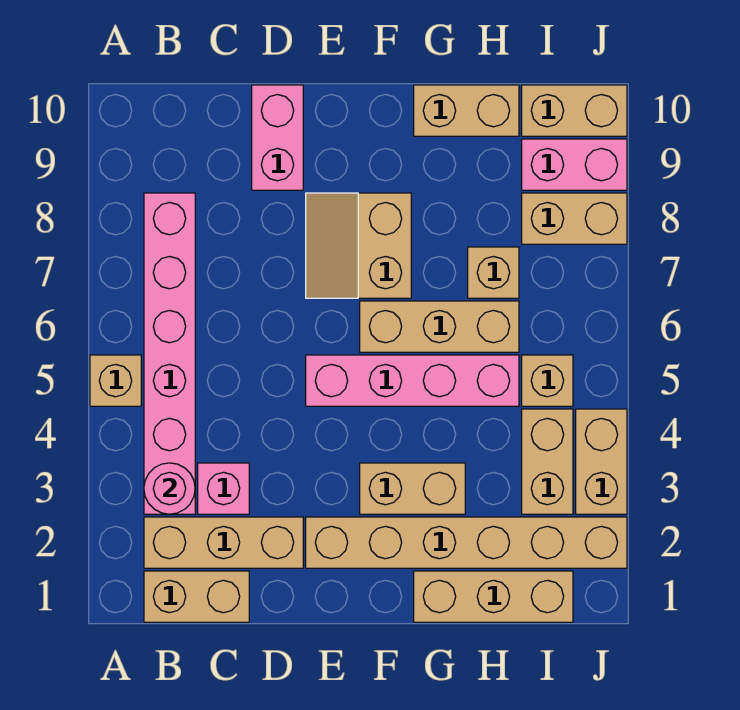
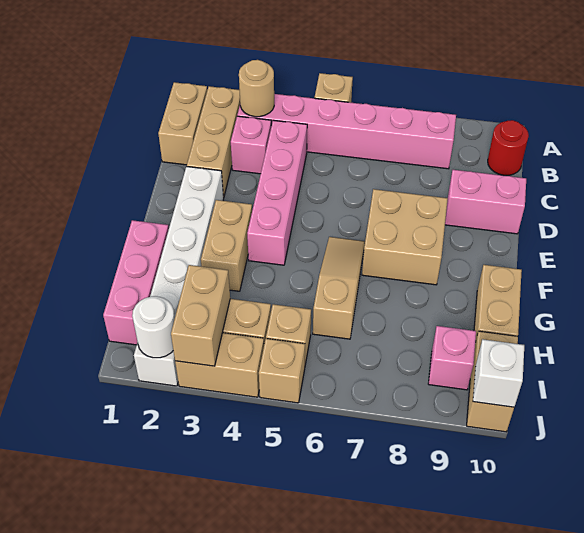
pink round brick B3 level 2 -> tan round brick B3 level 2
none -> red round brick B10 level 1
tan brick E2:J2 level 1 -> white brick E2:J2 level 1
pink brick E5:H5 level 1 -> pink brick C4:F4 level 1
tan slope E7:F8 level 1 top F -> tan brick E7:F8 level 1
tan brick F6:H6 level 1 -> tan slope F6:H6 level 1 top H
tan brick G1:I1 level 1 -> pink brick G1:I1 level 1
tan brick H7 level 1 -> tan brick J5 level 1
tan brick I8:J8 level 1 -> tan brick I3:J3 level 2
pink brick I9:J9 level 1 -> pink brick I9 level 1
none -> white round brick J2 level 2
none -> white brick J10 level 2

